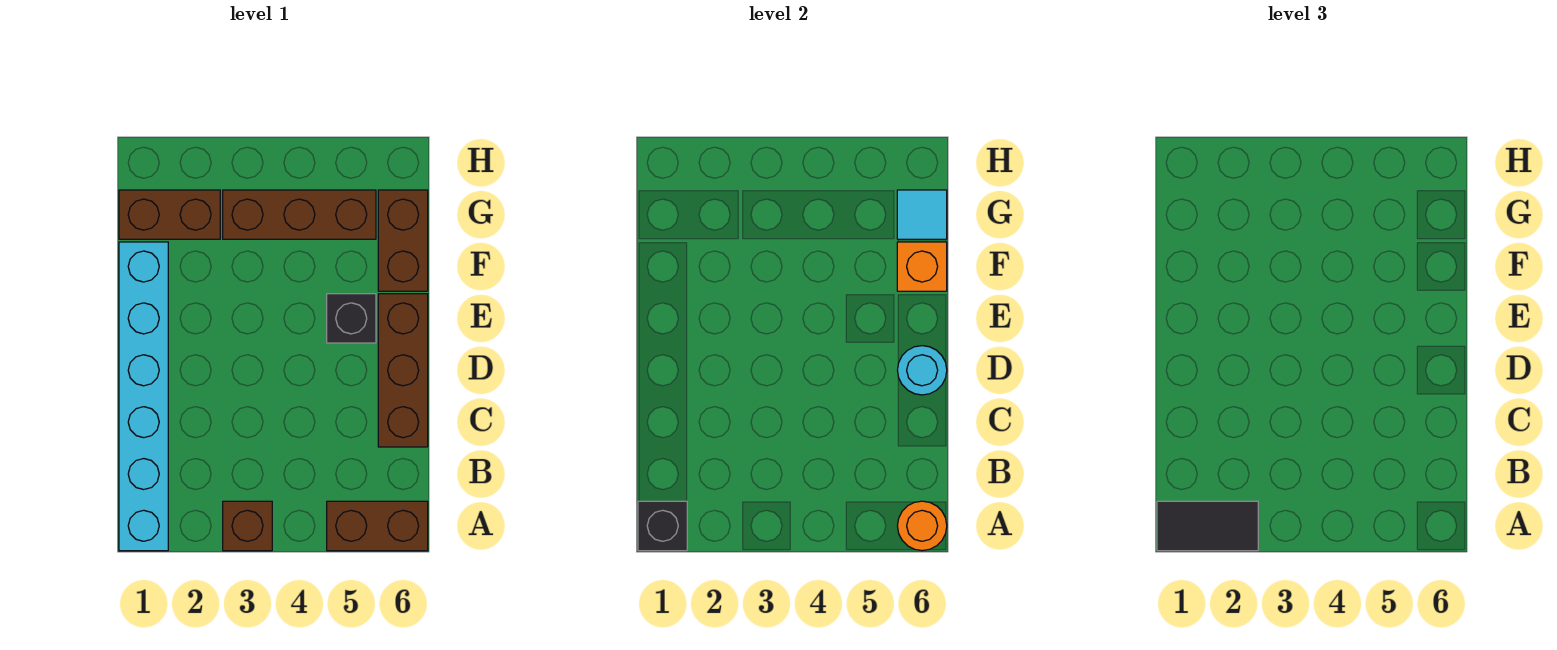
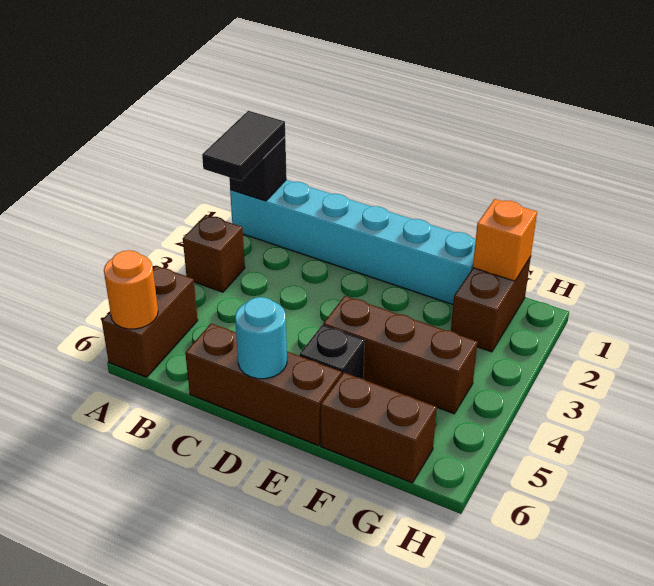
orange brick F6 level 2 -> orange brick G1 level 2
brown brick G3:G5 level 1 -> brown brick E4:G4 level 1
cyan tile G6 level 2 -> none

